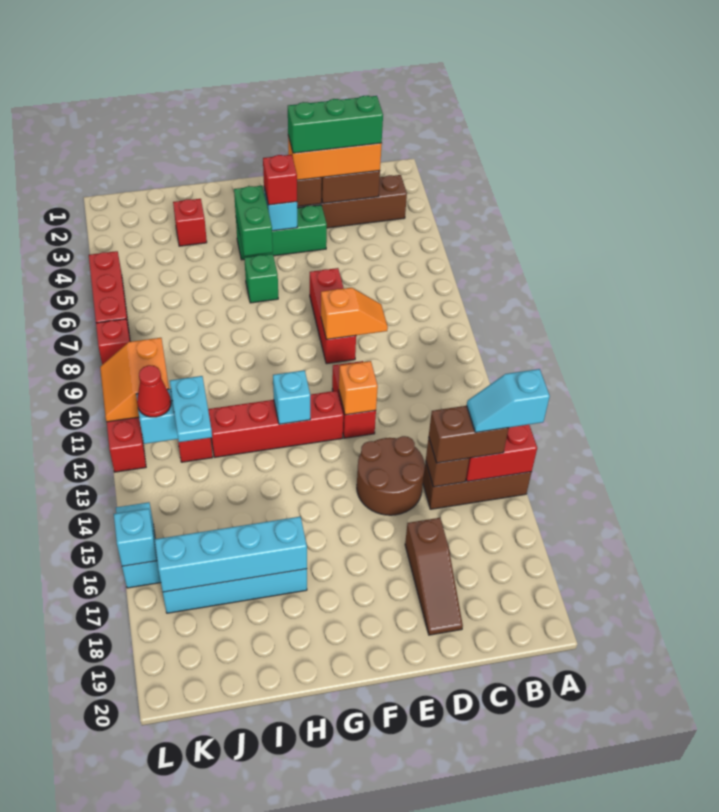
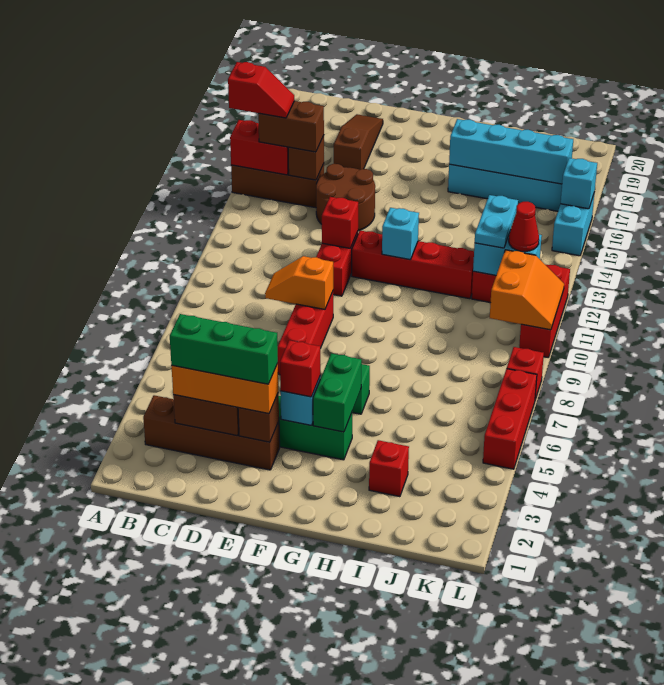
cyan slope A15:B15 level 4 top A -> red slope A15:B15 level 4 top A
orange brick E12 level 2 -> red brick E12 level 2

